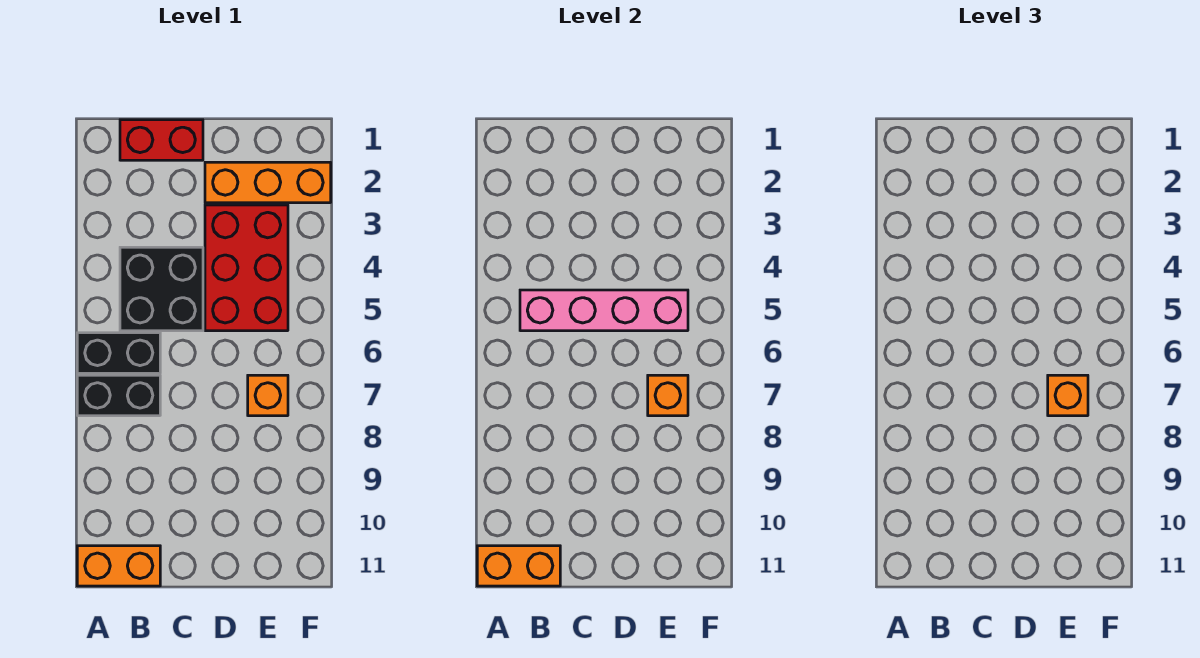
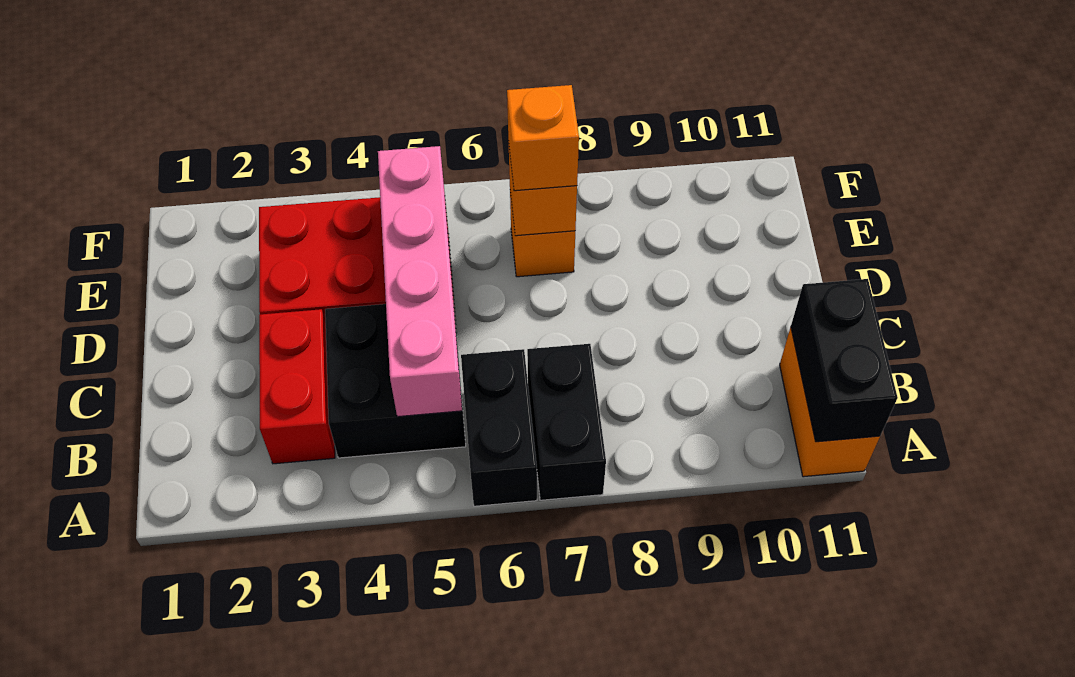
orange brick A11:B11 level 2 -> black brick A11:B11 level 2
red brick B1:C1 level 1 -> red brick B3:C3 level 1
orange brick D2:F2 level 1 -> none

